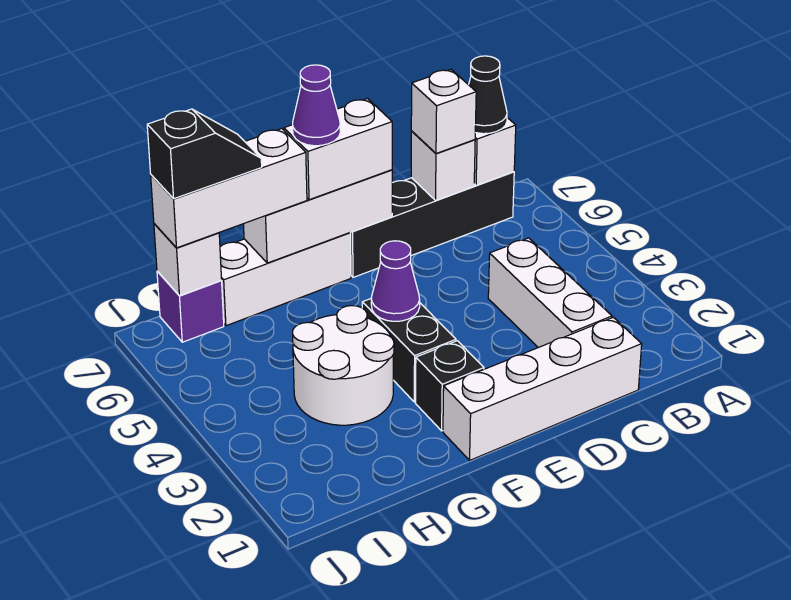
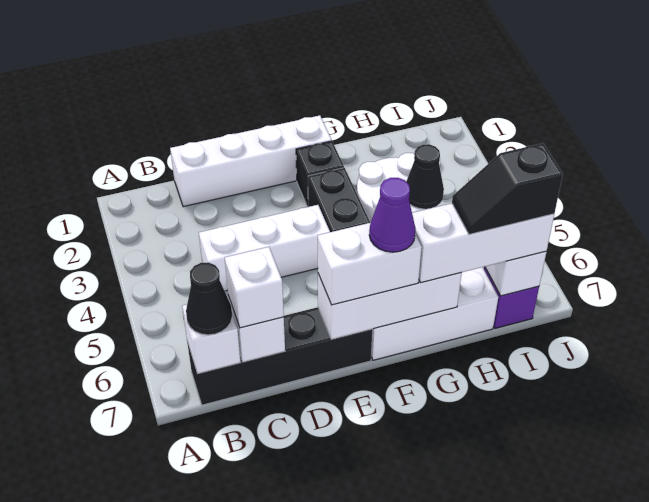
white brick C2:C4 level 1 -> white brick C4:E4 level 1
purple cone F4 level 2 -> none
none -> black cone H4 level 2

